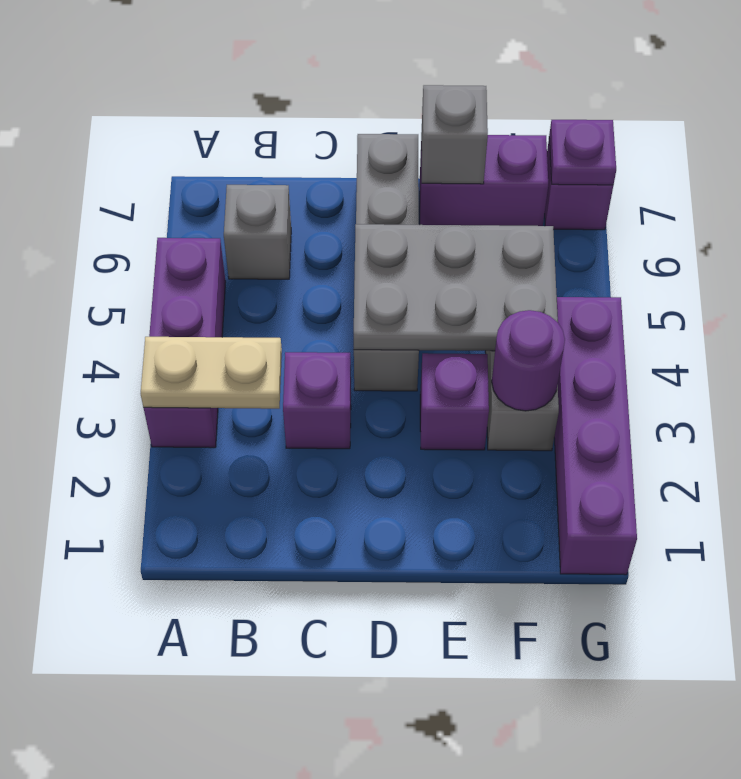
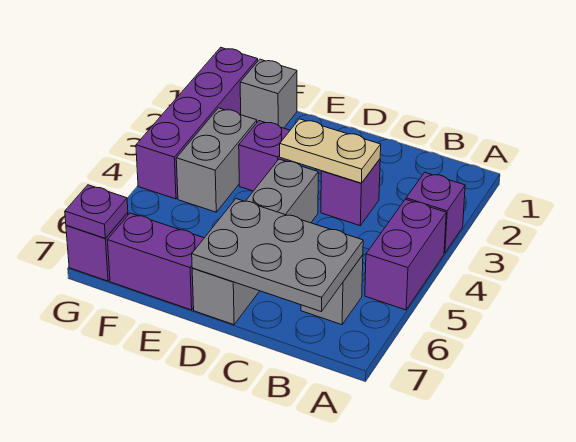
tan plate A3:B3 level 2 -> tan plate C3:D3 level 2
grey plate D4:F5 level 2 -> grey plate B6:D7 level 2
grey brick E7 level 2 -> grey brick F1 level 1
purple round brick F3 level 2 -> none

